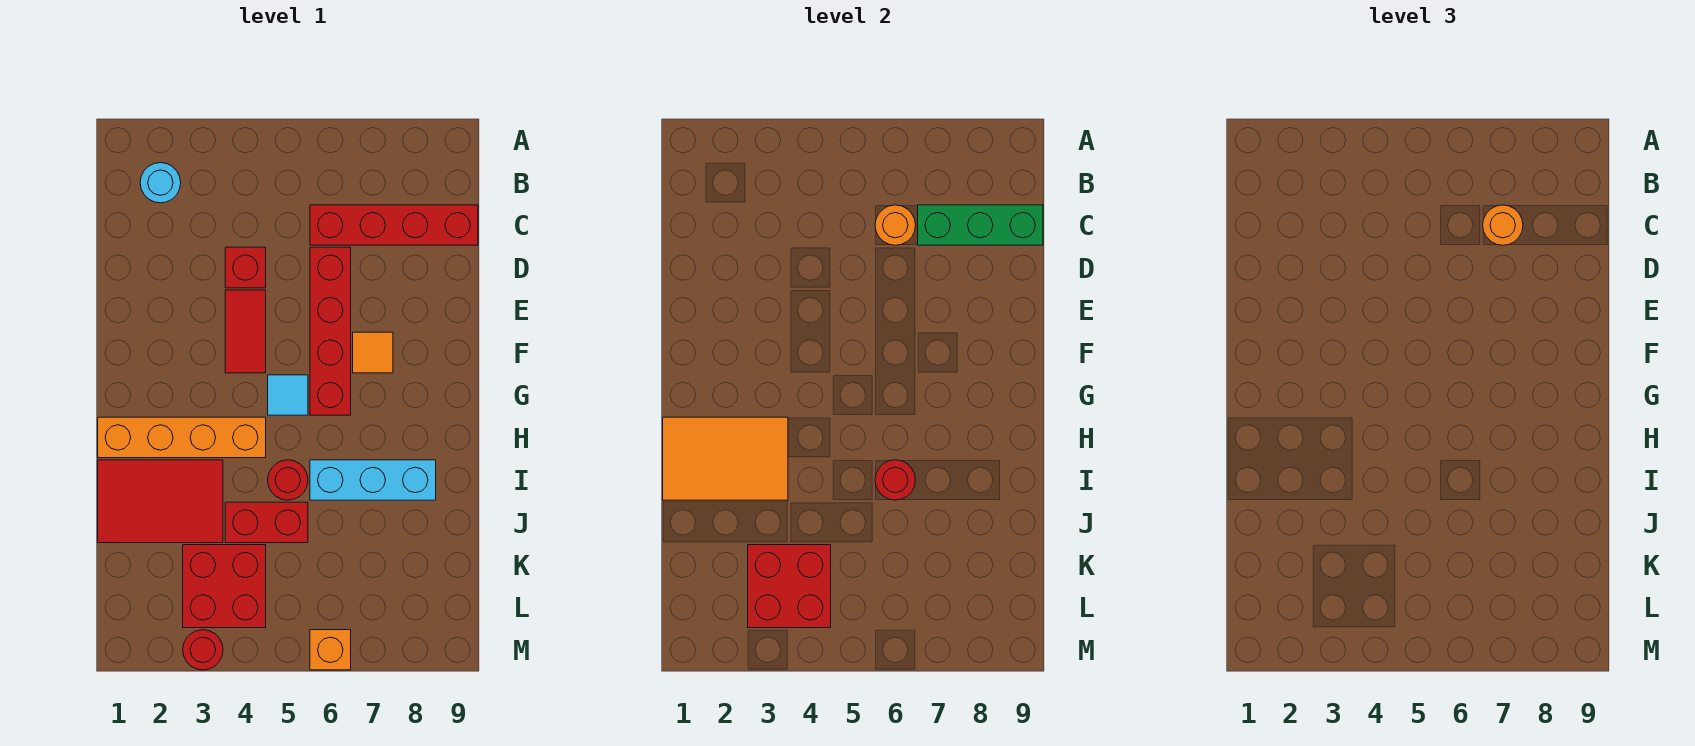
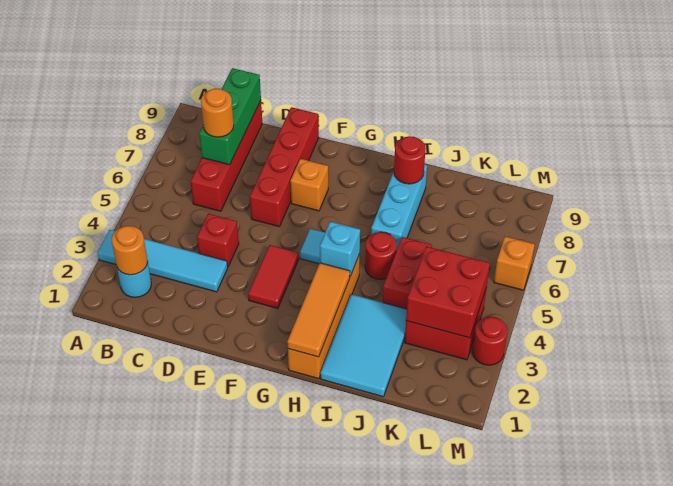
none -> cyan tile A3:D3 level 1
orange round brick C6 level 2 -> orange round brick B2 level 2
red brick D6:G6 level 1 -> red brick E6:E9 level 1
red tile E4:F4 level 1 -> red tile F3:F4 level 1
orange tile F7 level 1 -> orange brick F7 level 1
orange tile H1:I3 level 2 -> orange tile H1:H3 level 2
none -> cyan brick H4 level 2
red tile I1:J3 level 1 -> cyan tile I1:J3 level 1
red round brick I6 level 2 -> red round brick I8 level 2

